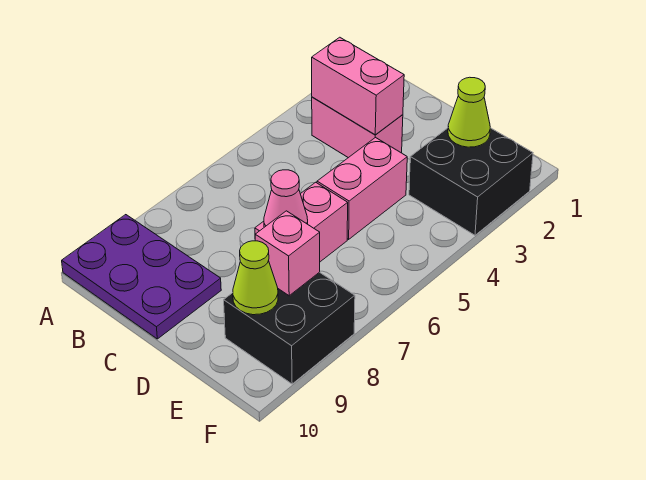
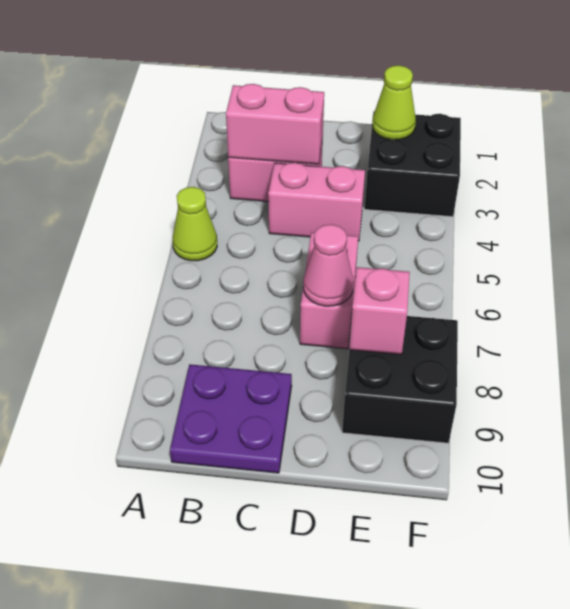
purple plate A9:C10 level 1 -> purple plate B9:C10 level 1
pink brick D4:D5 level 1 -> pink brick C4:D4 level 1
lime cone E9 level 2 -> lime cone A5 level 1

